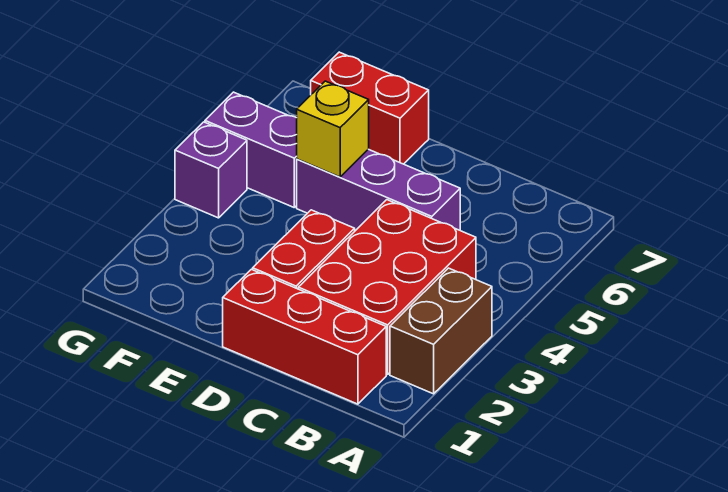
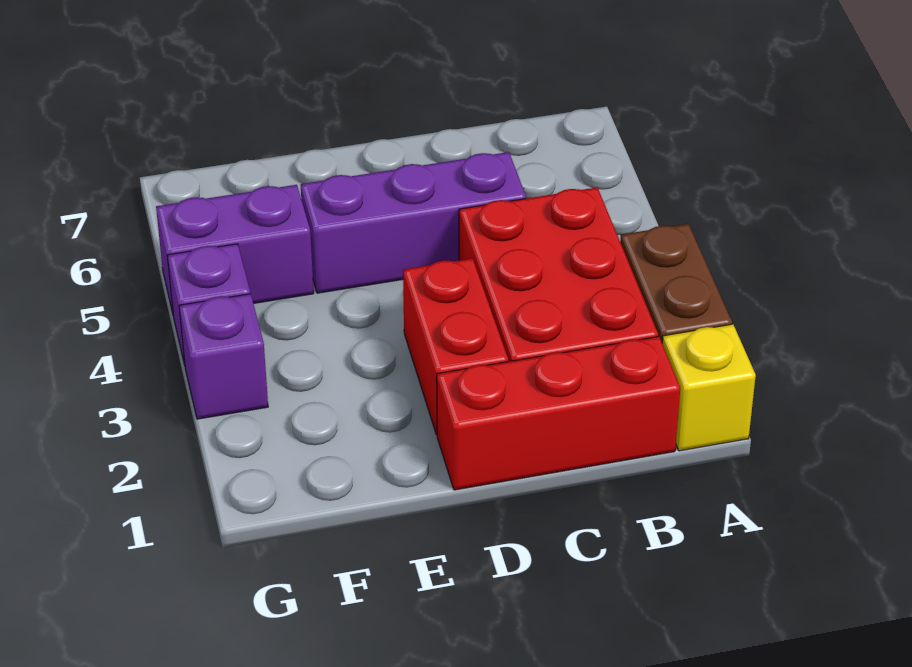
yellow brick E5 level 2 -> yellow brick A1 level 1
red brick E7:F7 level 1 -> none
none -> purple brick G3 level 1

